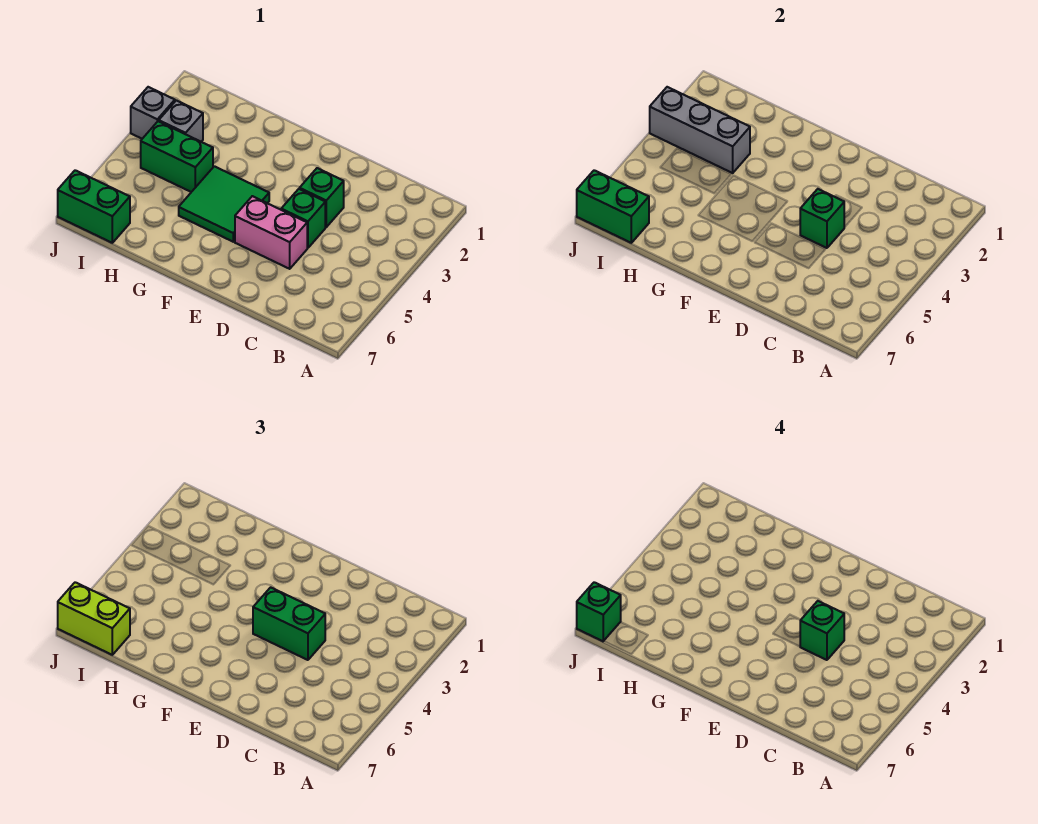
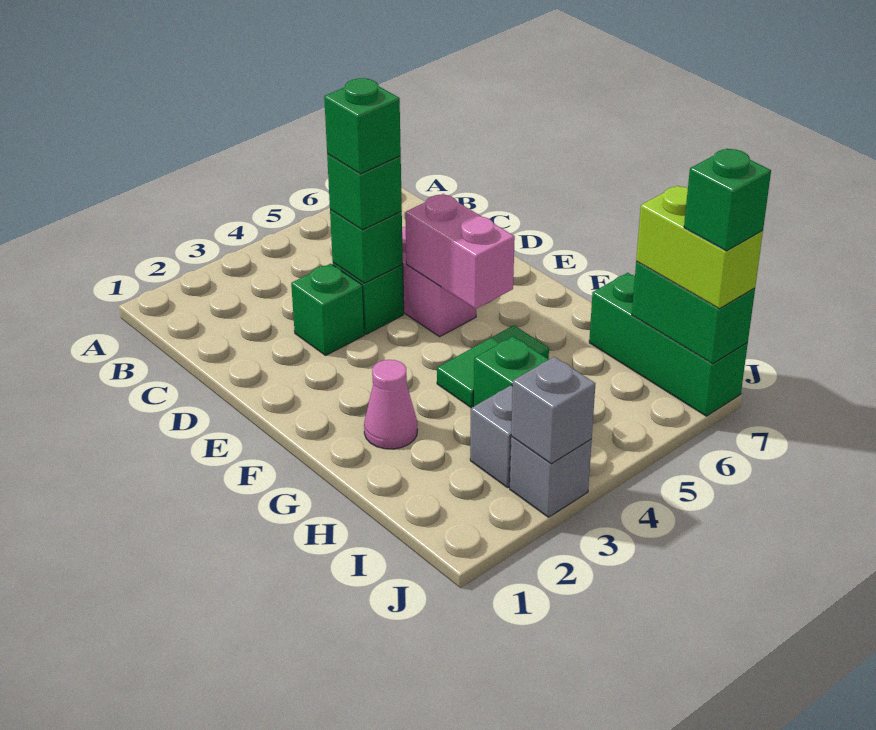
green brick D4:E4 level 3 -> green brick D4 level 3
none -> pink brick E5:F5 level 2
green tile F4:G5 level 1 -> green tile G4:G5 level 1
none -> pink cone G2 level 1
grey brick H3:J3 level 2 -> grey brick J3 level 2
green brick I7:J7 level 1 -> green brick H7:J7 level 1

